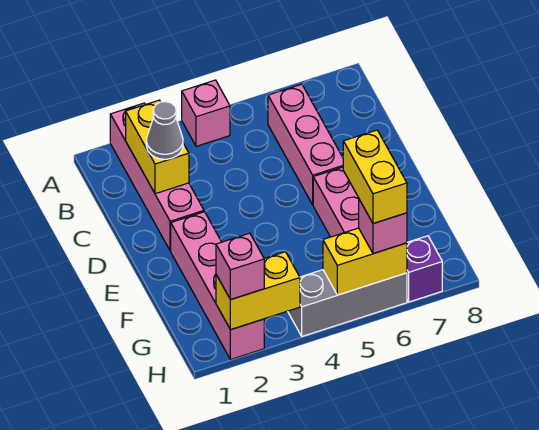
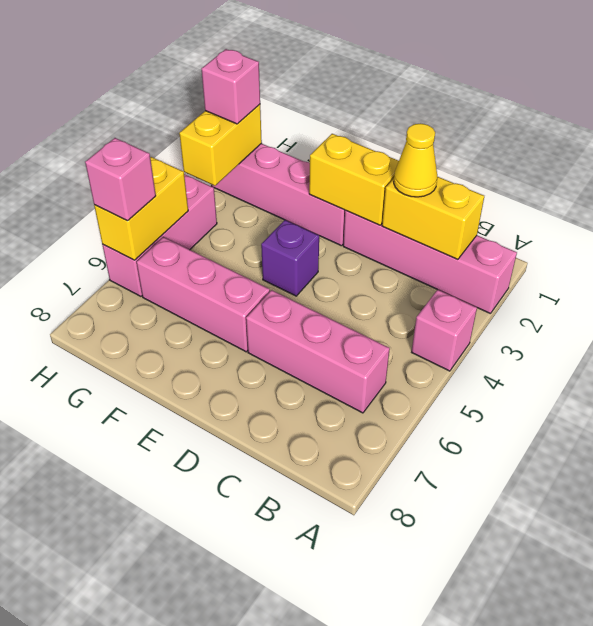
grey cone C2 level 3 -> yellow cone C2 level 3
yellow brick G6:H6 level 4 -> yellow brick D2:E2 level 2
grey brick H4:H6 level 1 -> pink brick H4:H6 level 1
purple brick H7 level 1 -> purple brick E4 level 1

